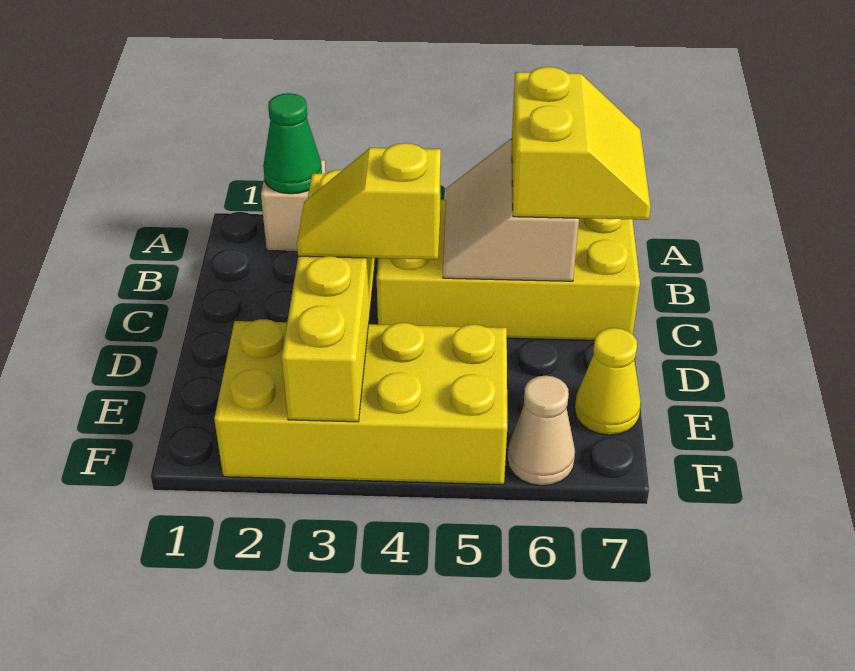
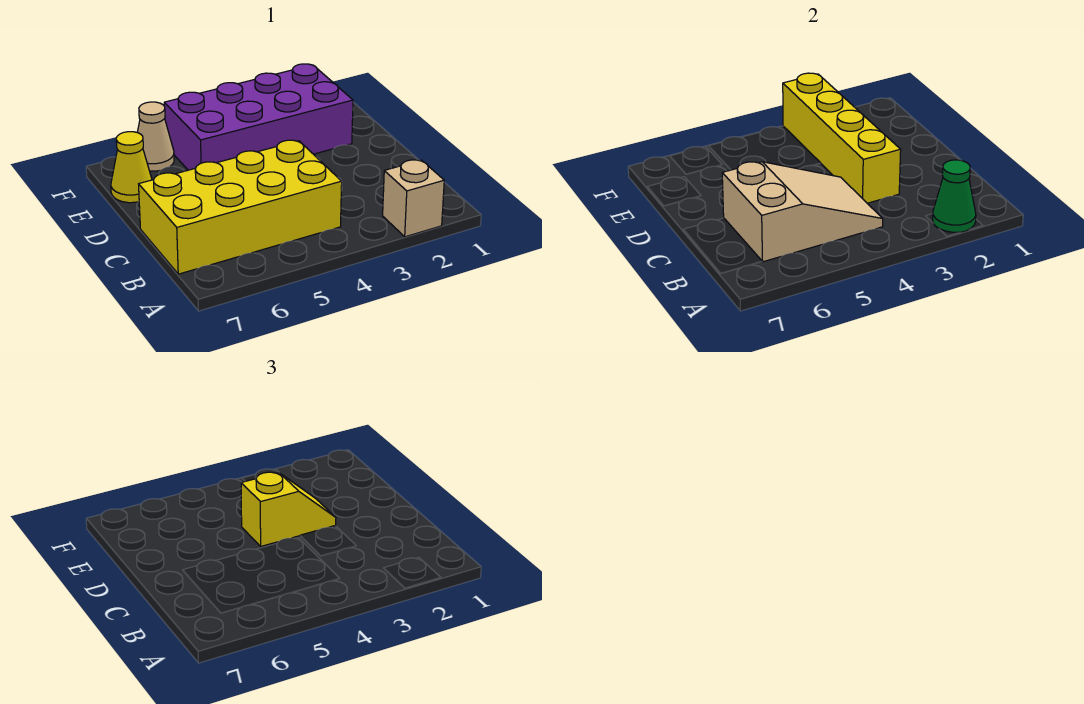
tan slope B5:C6 level 2 top 6 -> tan slope B4:C6 level 2 top 6
yellow slope B6:C7 level 3 top 6 -> none
yellow brick E2:F5 level 1 -> purple brick E2:F5 level 1

